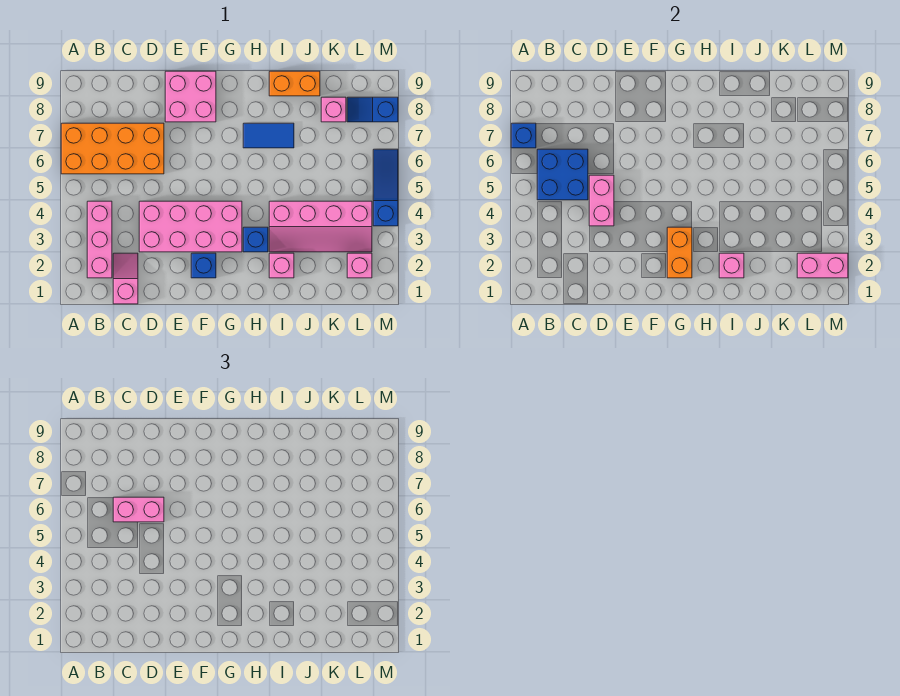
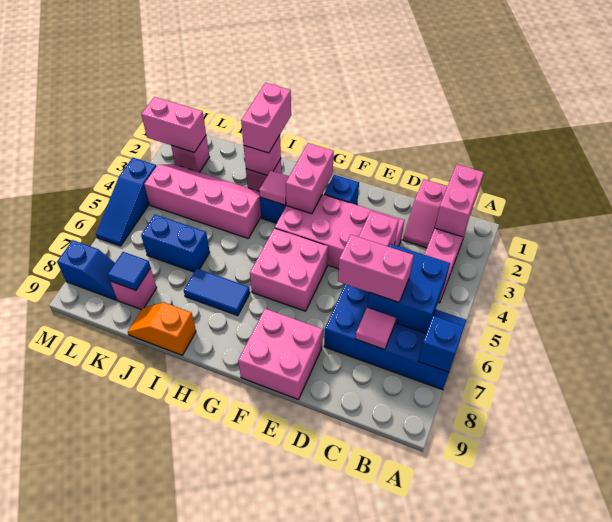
orange brick A6:D7 level 1 -> blue brick A6:D7 level 1
none -> pink brick B1:B2 level 2
none -> pink tile C7 level 2
none -> pink brick F5:G6 level 1
orange brick G2:G3 level 2 -> pink brick G2:G3 level 2
none -> pink tile H3 level 2
none -> pink brick I1:I2 level 3
orange brick I9:J9 level 1 -> orange slope I9:J9 level 1 top I
none -> blue brick J6:K6 level 1
none -> blue tile K8 level 2

